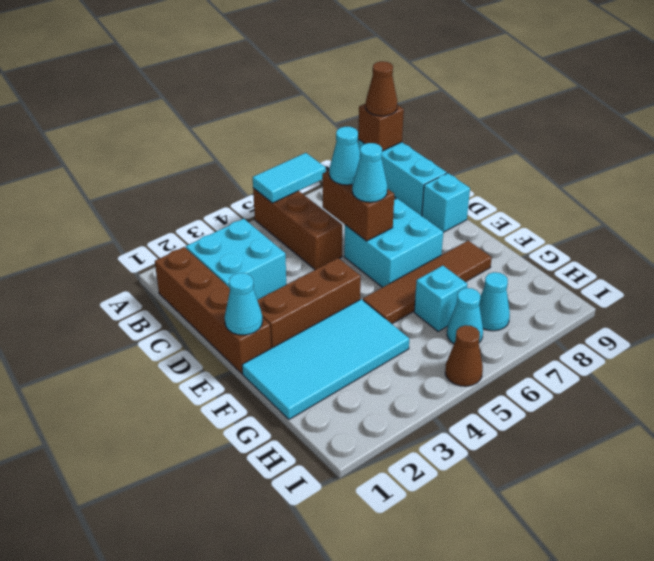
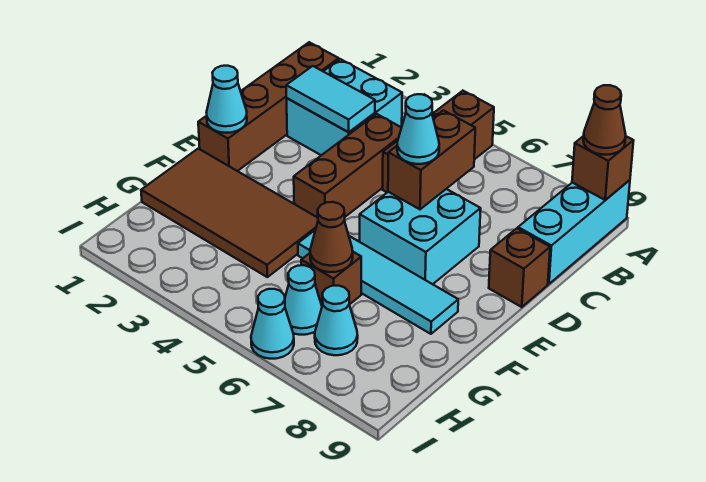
cyan tile A5:A6 level 2 -> cyan tile C2:C3 level 2
cyan cone C6 level 3 -> cyan cone I6 level 1
cyan brick D9 level 1 -> brown brick D9 level 1
brown brick E2:E4 level 1 -> brown brick C4:E4 level 1
cyan tile F1:G4 level 1 -> brown tile F1:G4 level 1
brown tile F5:F8 level 1 -> cyan tile F5:F8 level 1
cyan brick G6 level 1 -> brown brick G6 level 1
brown cone I5 level 1 -> brown cone G6 level 2

